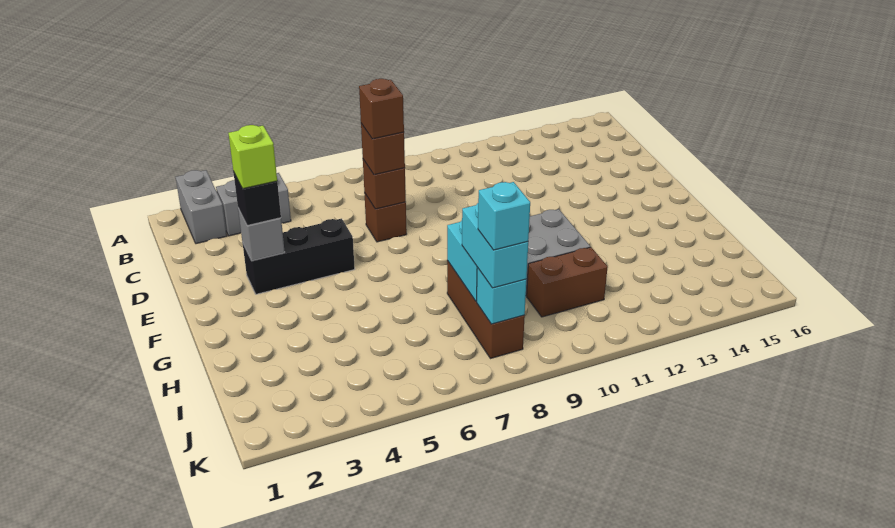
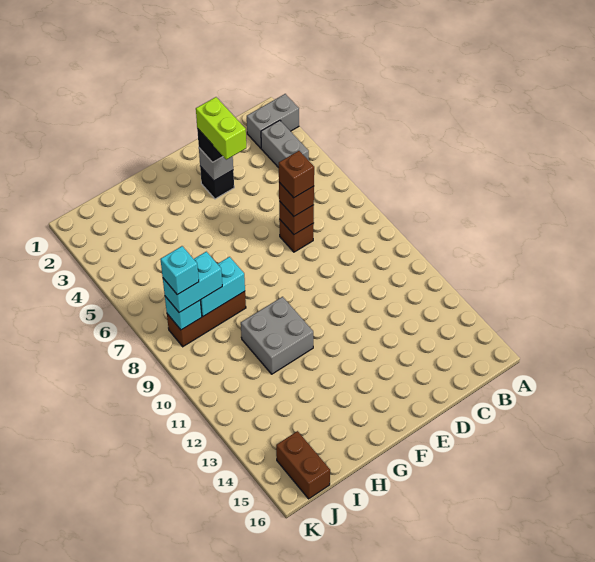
black brick E3:E5 level 1 -> black brick E3 level 1
lime brick E3 level 4 -> lime brick E3:E4 level 4
brown brick I10:I11 level 1 -> brown brick J15:J16 level 1

